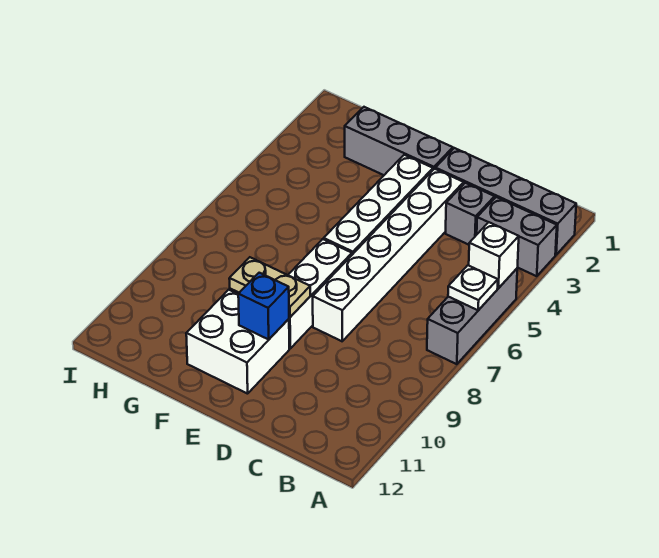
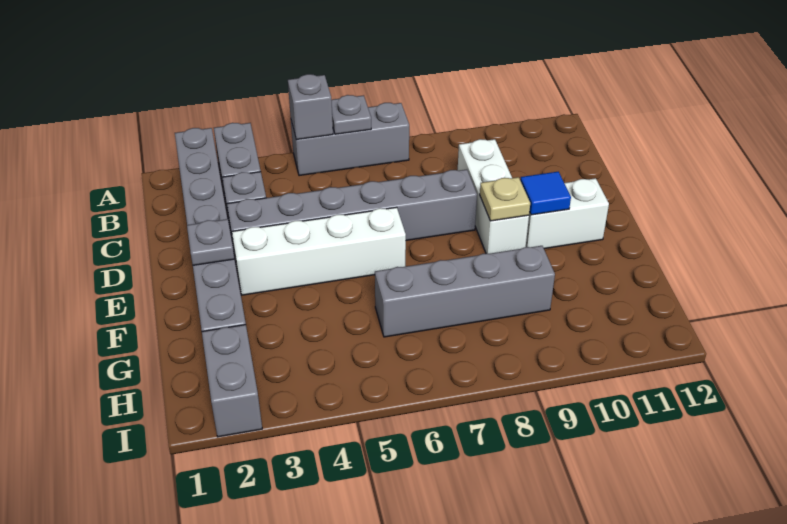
white brick A5 level 2 -> grey brick A5 level 2
white plate A6 level 2 -> grey plate A6 level 2
white brick D3:D8 level 1 -> grey brick D3:D8 level 1
none -> grey plate E2 level 2
white brick E7:E9 level 1 -> white brick C9:E9 level 1
tan plate E9:F9 level 2 -> tan plate E9 level 2
white brick E10:F11 level 1 -> white brick E10:E11 level 1
blue brick E10 level 2 -> blue tile E10 level 2
none -> grey brick G6:G9 level 1
none -> grey brick H2:I2 level 1

